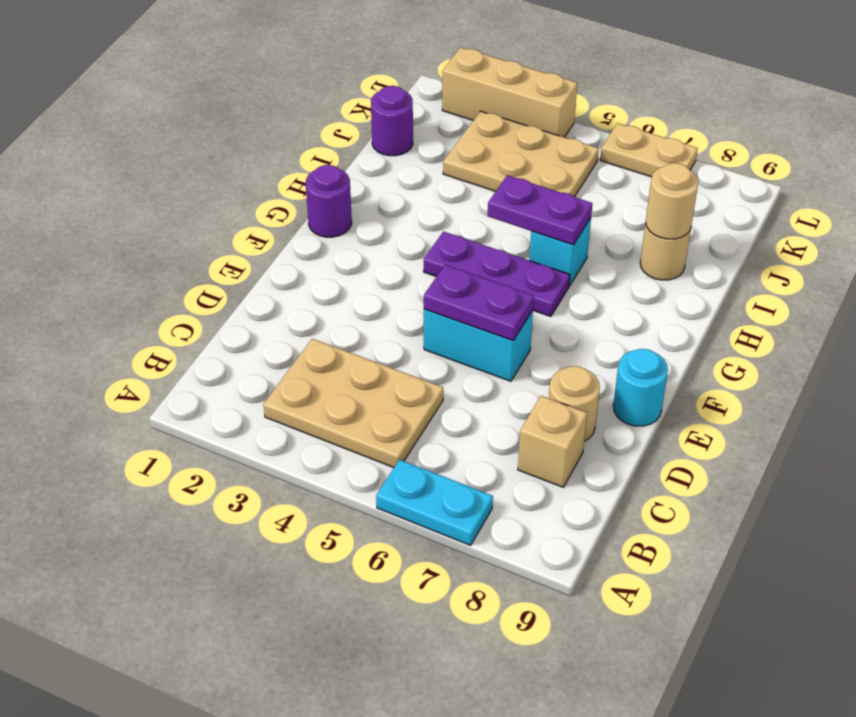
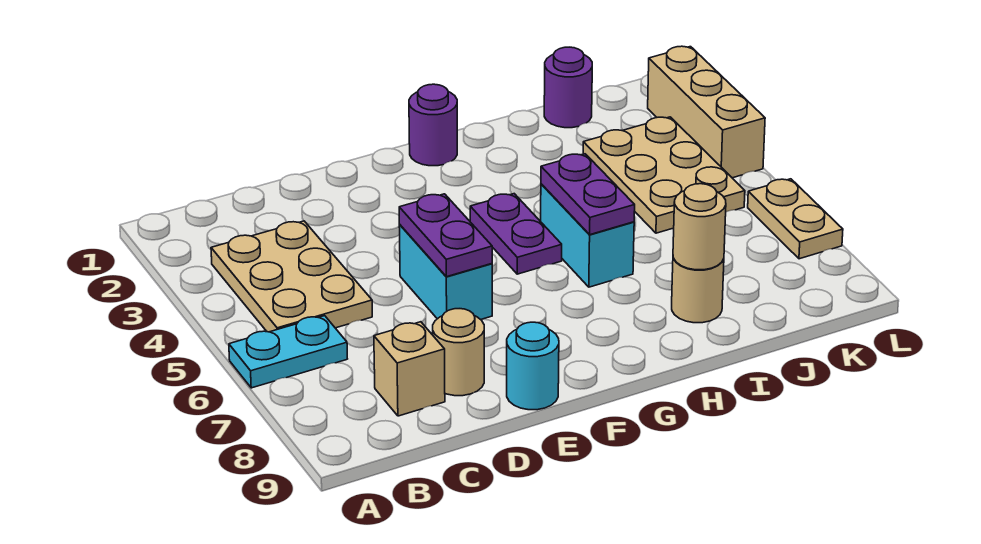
cyan plate A6:A7 level 1 -> cyan plate A6:B6 level 1
purple plate G4:G6 level 1 -> purple plate G4:G5 level 1
cyan brick H6 level 1 -> cyan brick H5:H6 level 1

